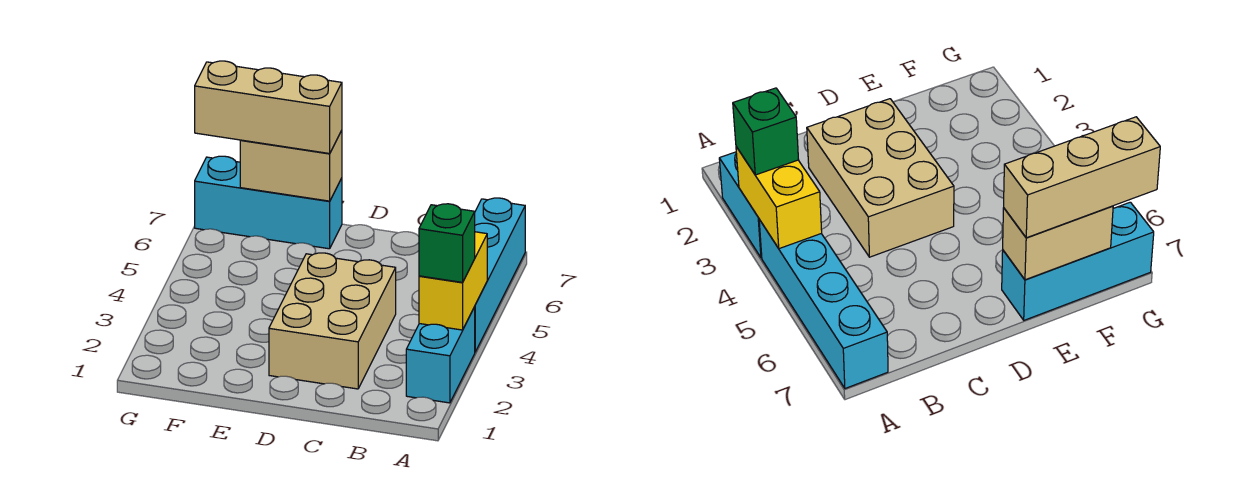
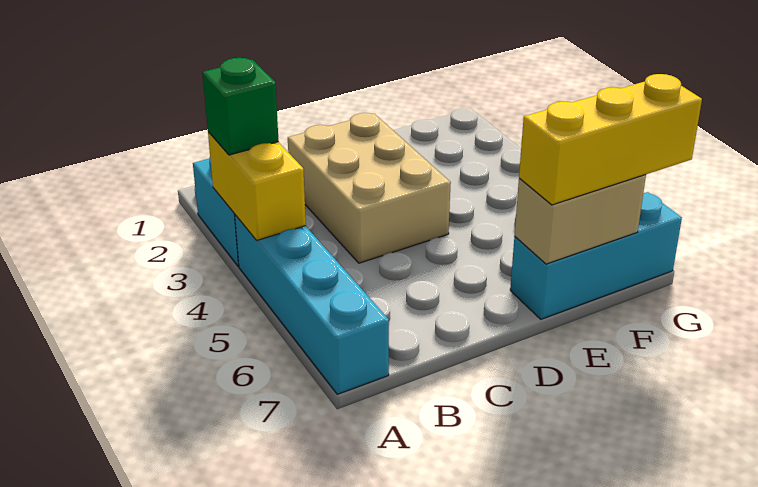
tan brick E7:G7 level 3 -> yellow brick E7:G7 level 3

